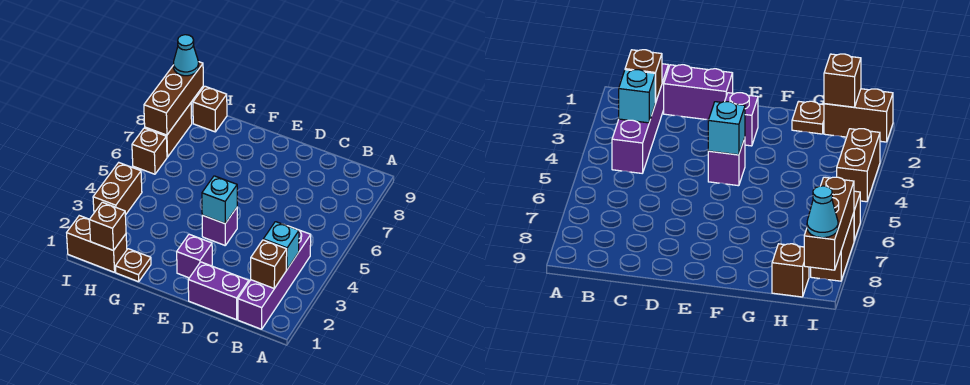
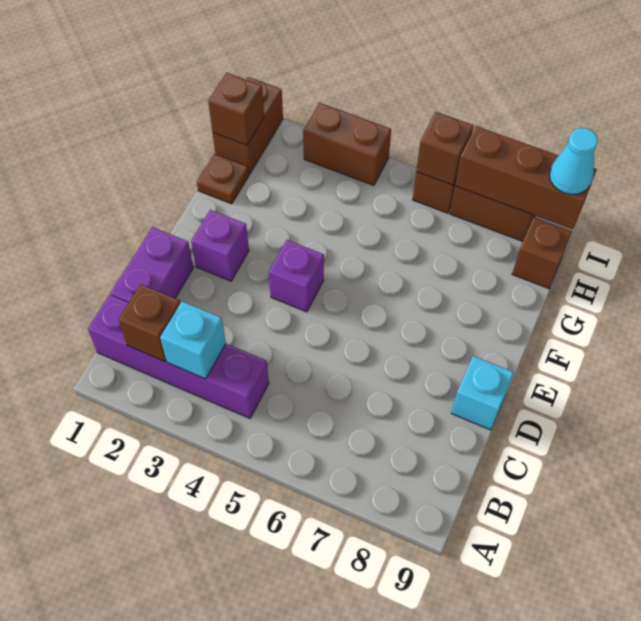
cyan brick E4 level 2 -> cyan brick D9 level 1
none -> brown brick I6 level 2

